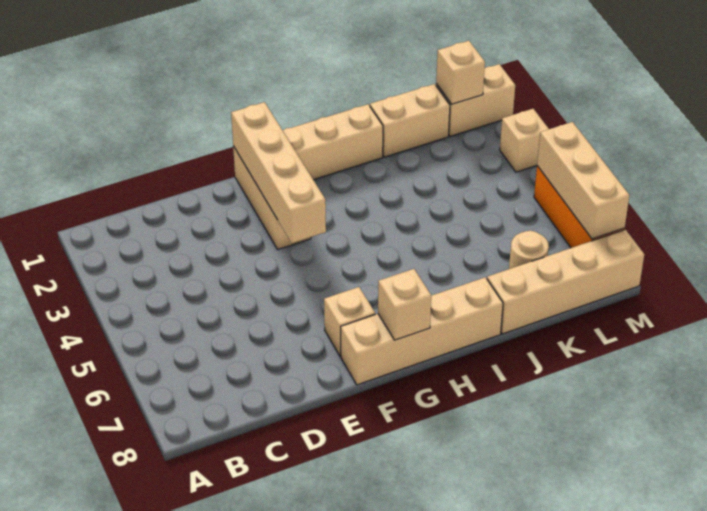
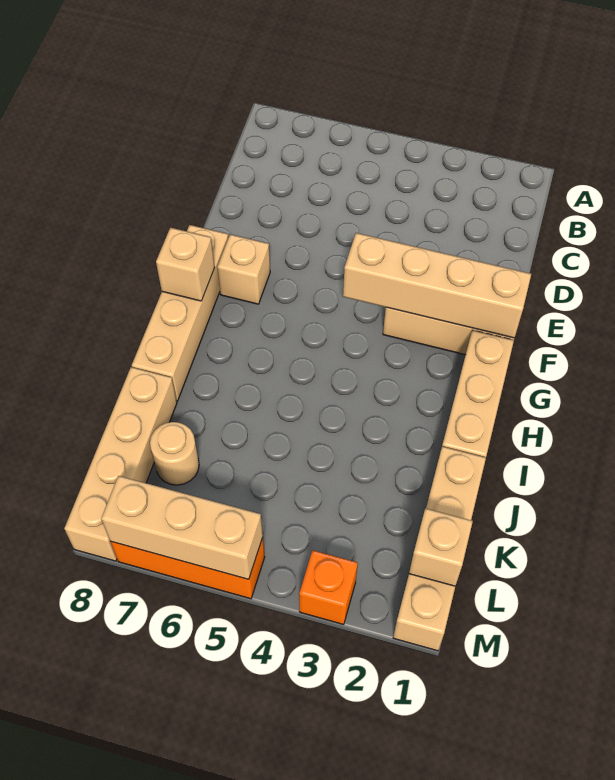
tan brick M3 level 1 -> orange brick M3 level 1

